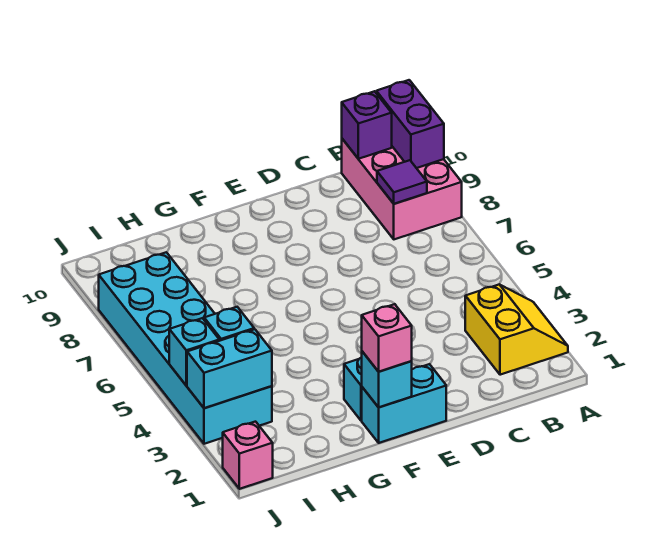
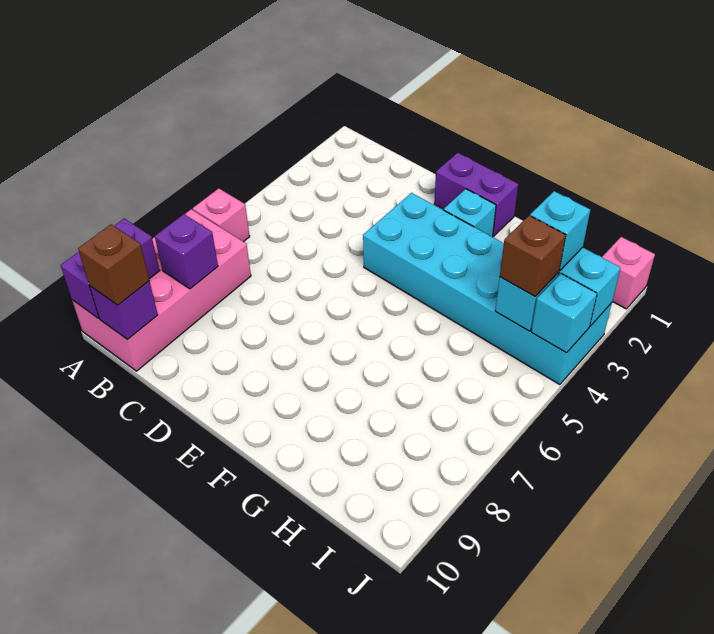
yellow slope A2:B3 level 1 top B -> none
pink brick A8:B10 level 1 -> pink brick A7:B10 level 1
purple tile B8 level 2 -> purple brick B8 level 2
none -> brown brick B10 level 3
cyan brick E1:F1 level 1 -> purple brick E1:F1 level 1
cyan brick F1 level 2 -> cyan brick I3 level 3
pink brick F1 level 3 -> pink brick A6 level 1
cyan brick I3:J8 level 1 -> cyan brick E3:J4 level 1
none -> brown brick I4 level 3

